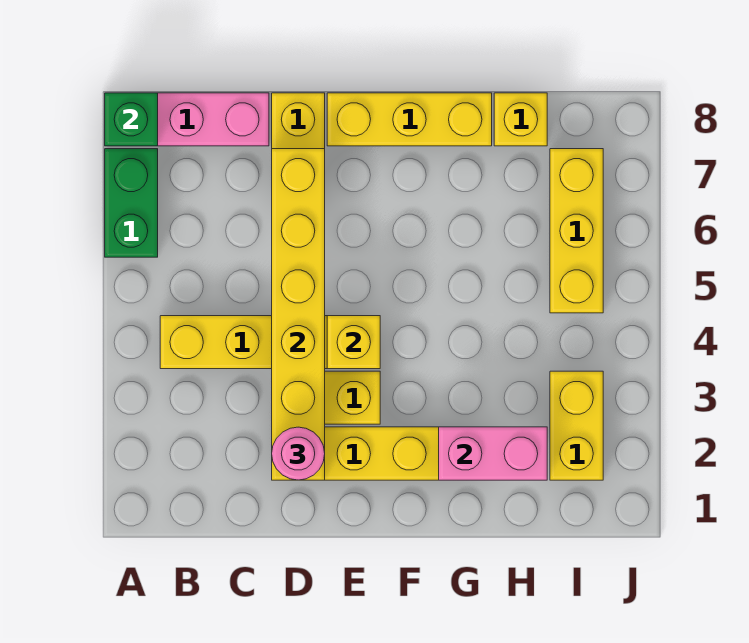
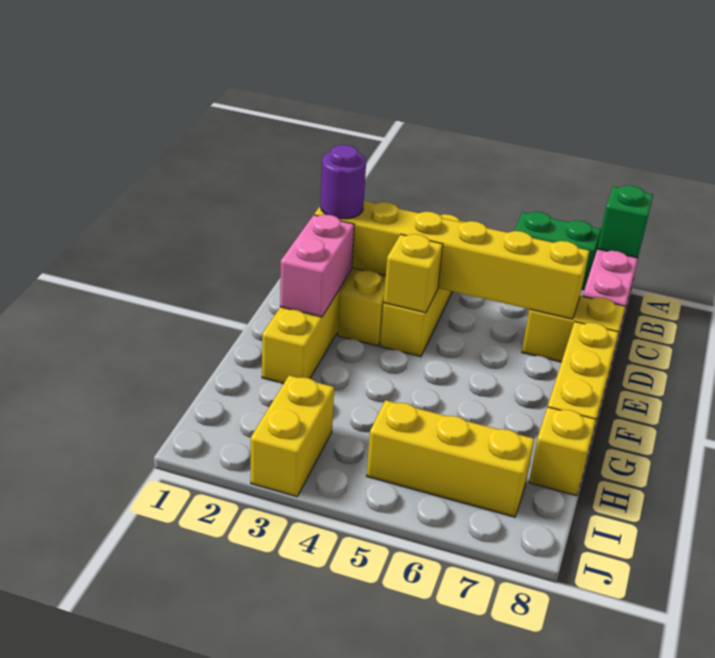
pink round brick D2 level 3 -> purple round brick D2 level 3
pink brick G2:H2 level 2 -> pink brick E2:F2 level 2
yellow brick I2:I3 level 1 -> yellow brick I3:J3 level 1

